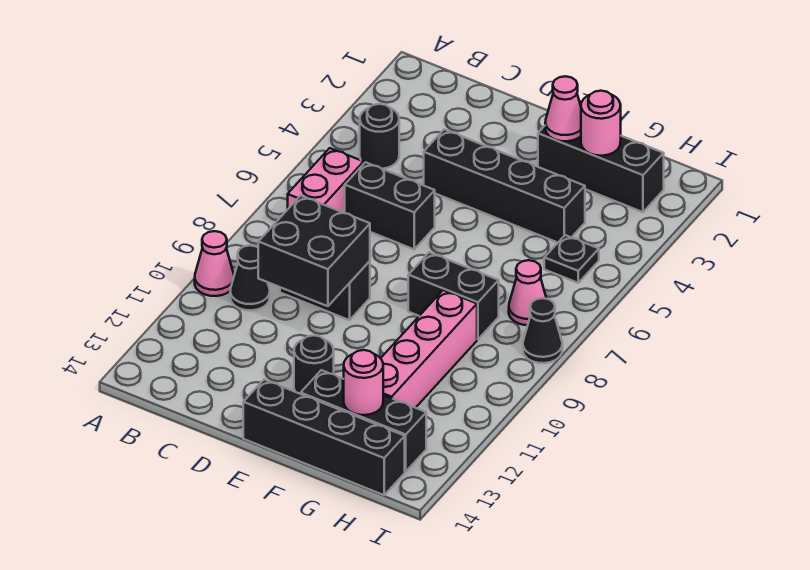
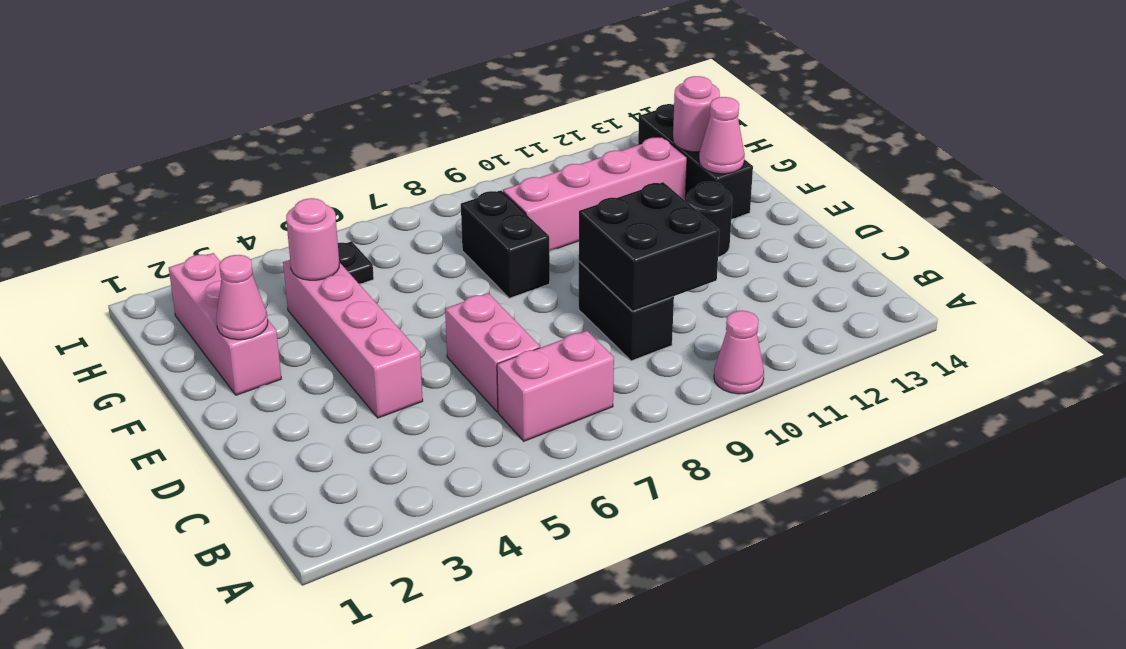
black round brick B4 level 1 -> none
black cone B10 level 1 -> none
black brick C6:D6 level 1 -> pink brick C6:D6 level 1
black brick D4:G4 level 1 -> pink brick D4:G4 level 1
black brick E14:H14 level 1 -> none
black brick F2:H2 level 1 -> pink brick F2:H2 level 1
pink round brick G2 level 2 -> pink round brick G4 level 2
pink cone H7 level 1 -> pink cone F13 level 2
black cone I8 level 1 -> none

